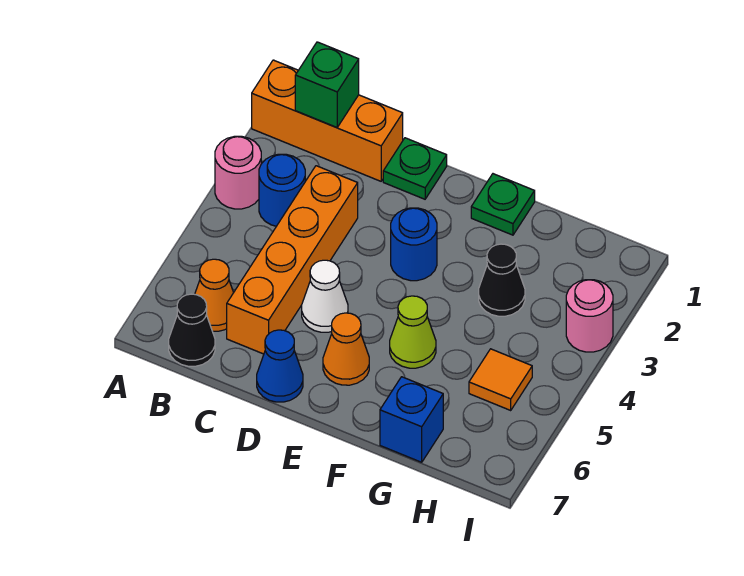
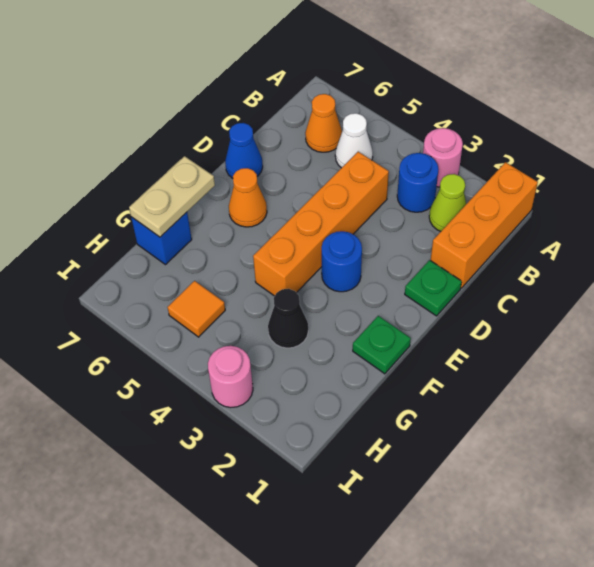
green brick B1 level 2 -> none
black cone B7 level 1 -> none
orange brick C3:C6 level 1 -> orange brick C4:F4 level 1
white cone D5 level 1 -> white cone B5 level 1
lime cone F5 level 1 -> lime cone B2 level 1
none -> tan plate F7:G7 level 2

